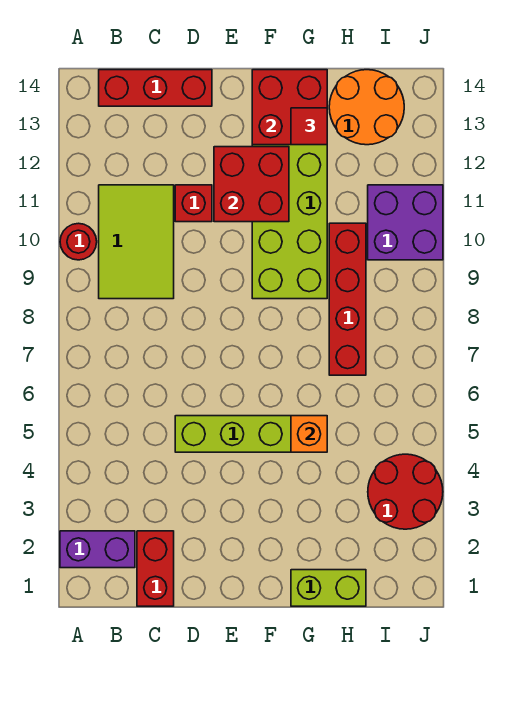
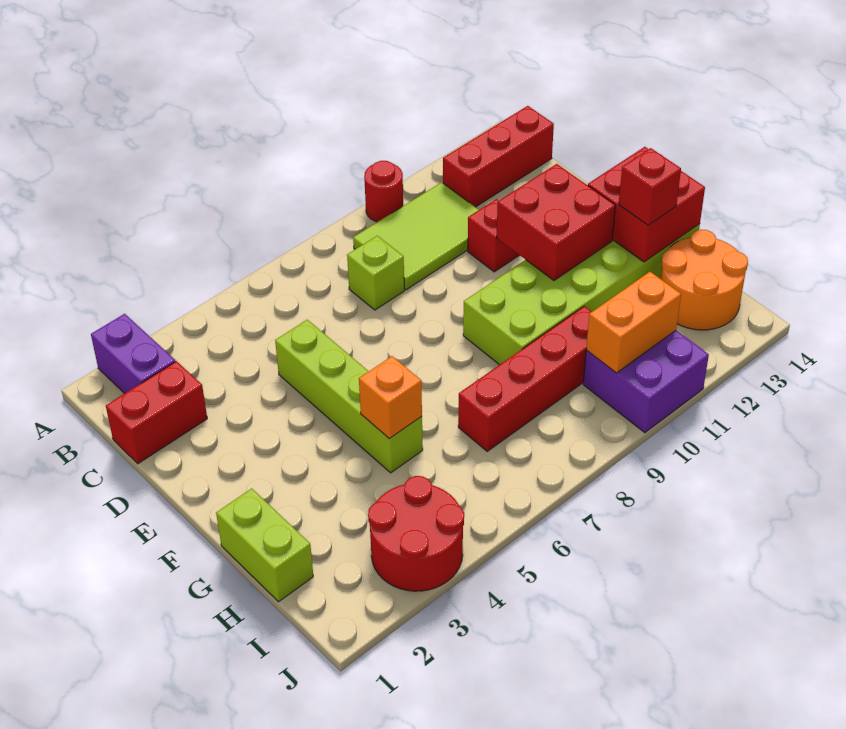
red brick B14:D14 level 1 -> red brick B12:B14 level 1
none -> lime brick C8 level 1
red tile G13 level 3 -> red brick G13 level 3
none -> orange brick I10:I11 level 2

